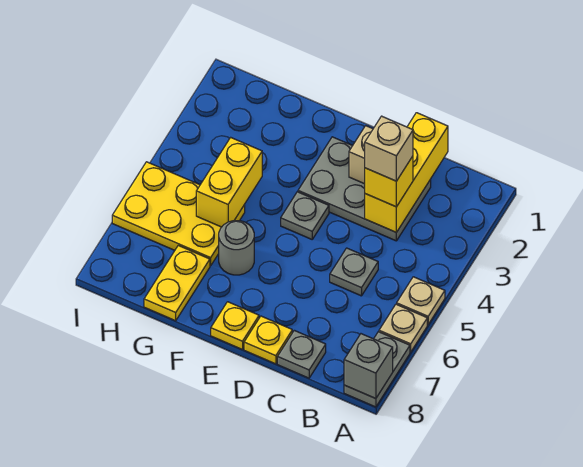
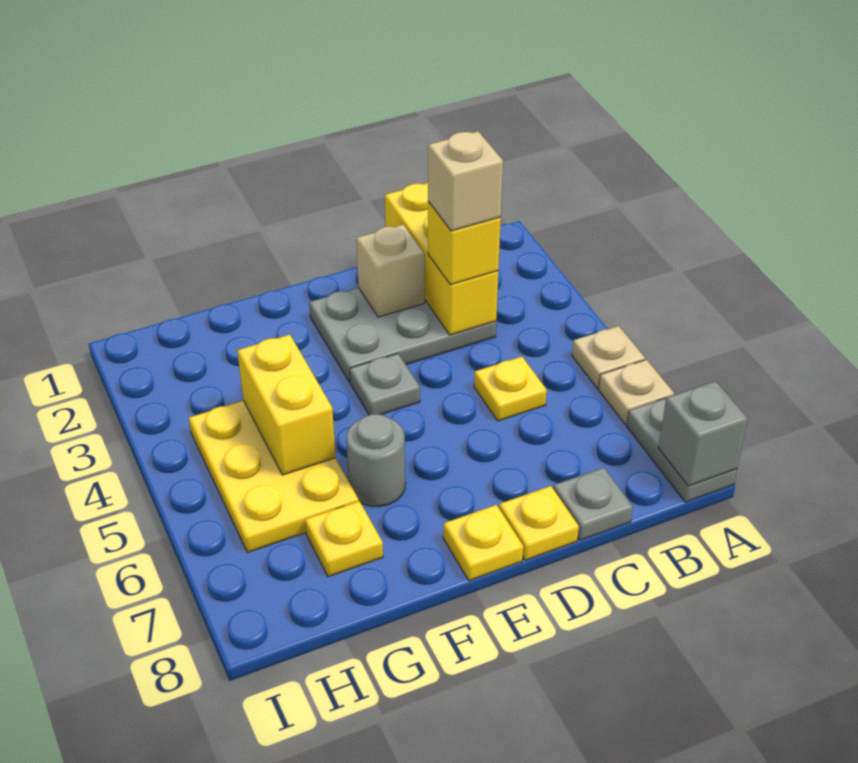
grey plate C5 level 1 -> yellow plate C5 level 1
yellow plate G5:I6 level 1 -> yellow plate G4:H6 level 1
yellow plate G7:G8 level 1 -> yellow plate G7 level 1

